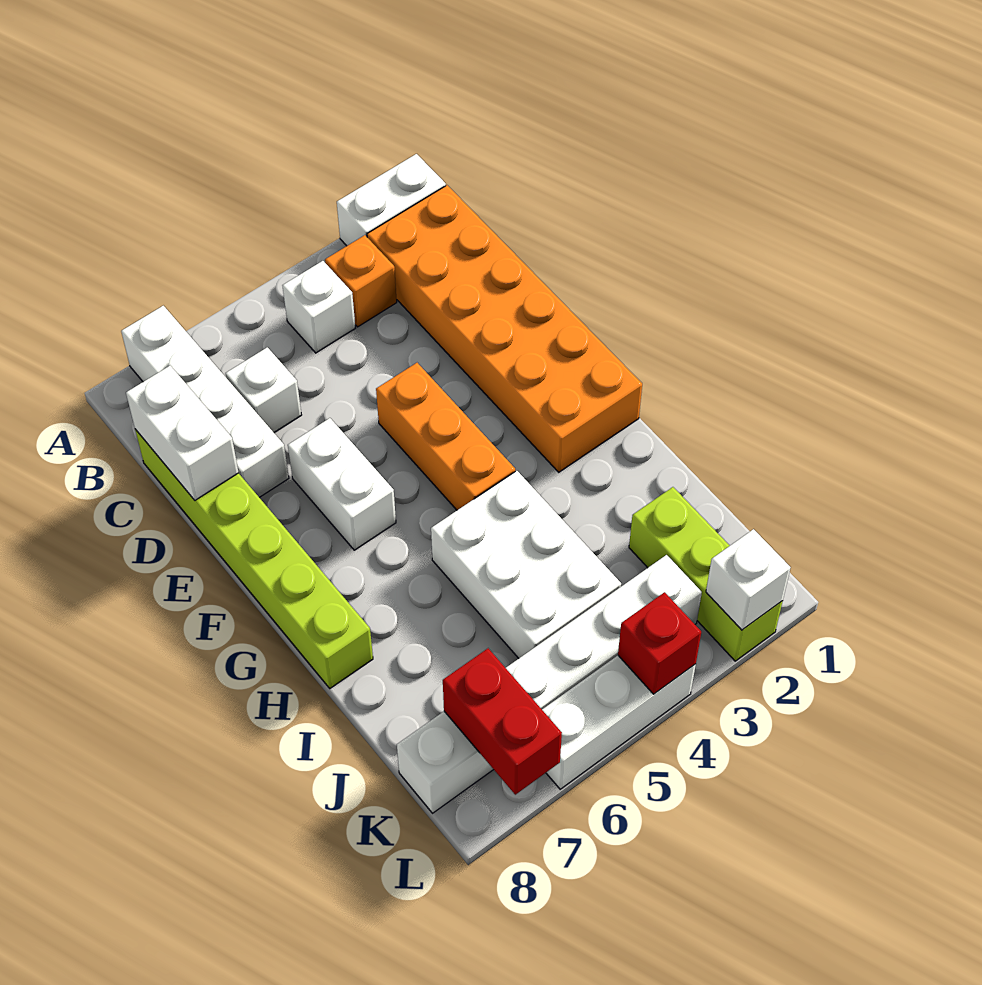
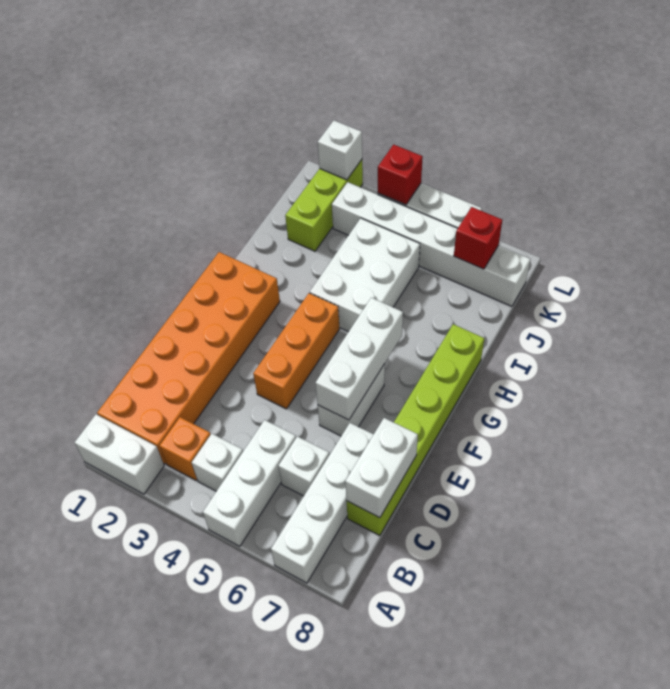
none -> white brick A5:C5 level 1
none -> white brick E6:G6 level 2
red brick K7:L7 level 2 -> red brick K7 level 2

